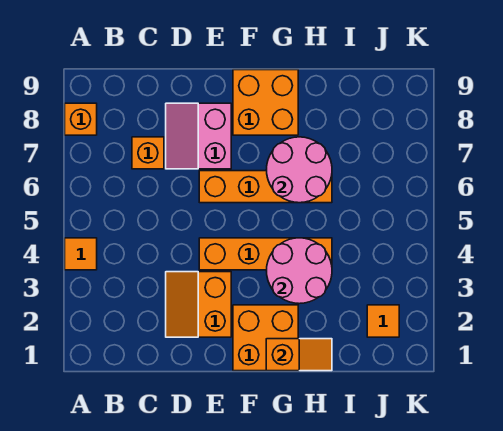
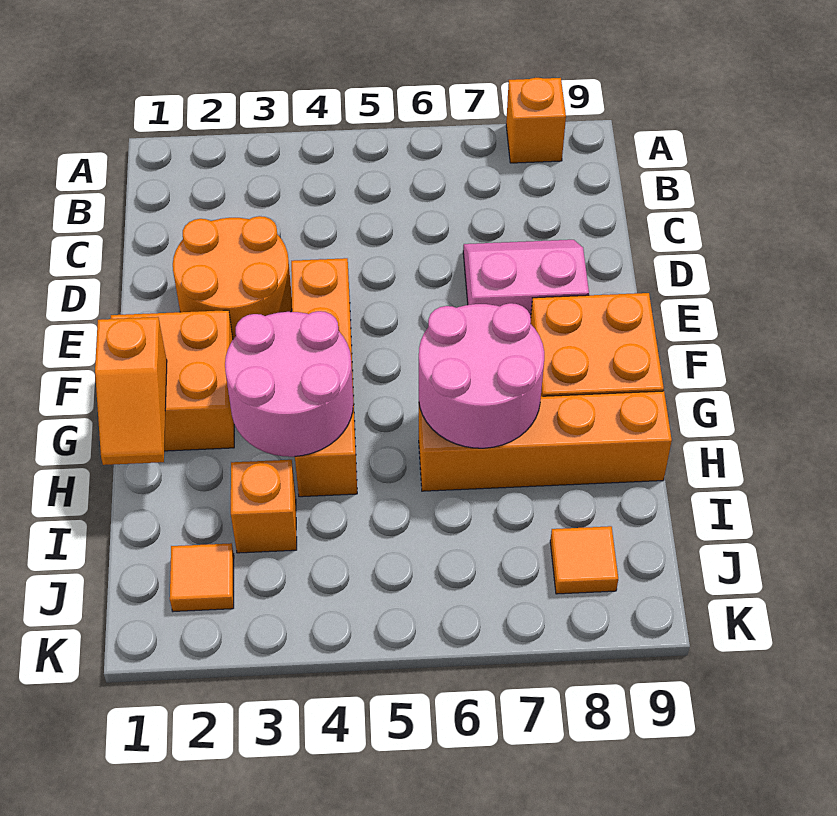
orange tile A4 level 1 -> orange tile J8 level 1
orange brick C7 level 1 -> orange brick I3 level 1
orange slope D2:E3 level 1 top E -> orange round brick D2:E3 level 1
orange brick E6:H6 level 1 -> orange brick H6:H9 level 1

